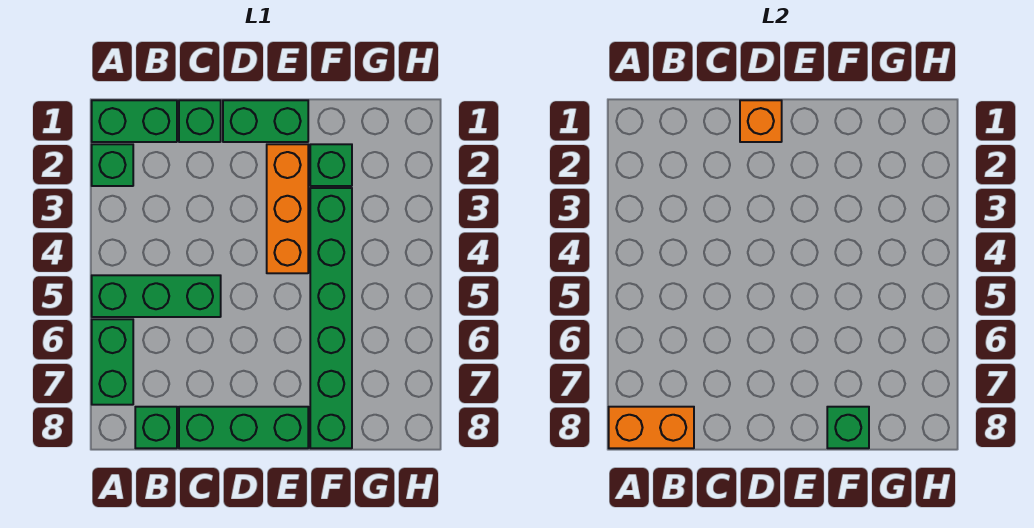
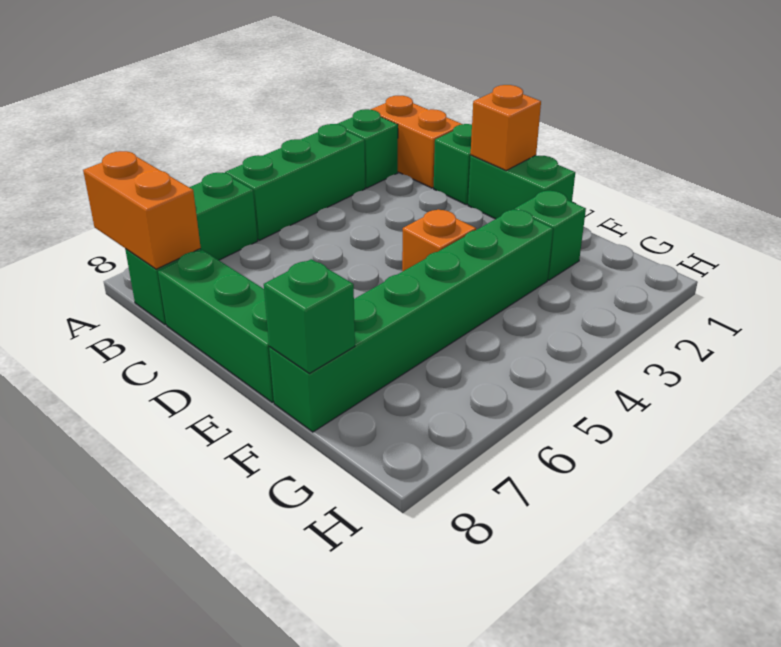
green brick A1:B1 level 1 -> orange brick A1:B1 level 1
green brick A5:C5 level 1 -> green brick A3:A5 level 1
orange brick E2:E4 level 1 -> orange brick E4 level 1

